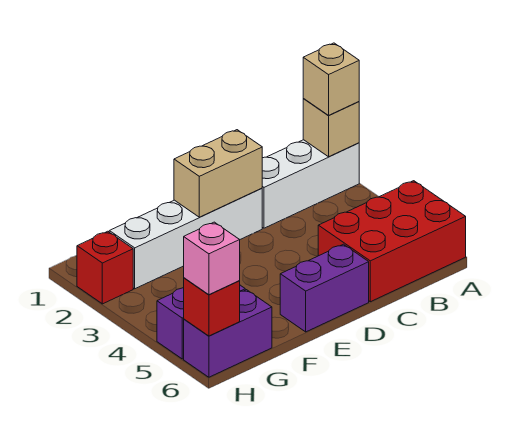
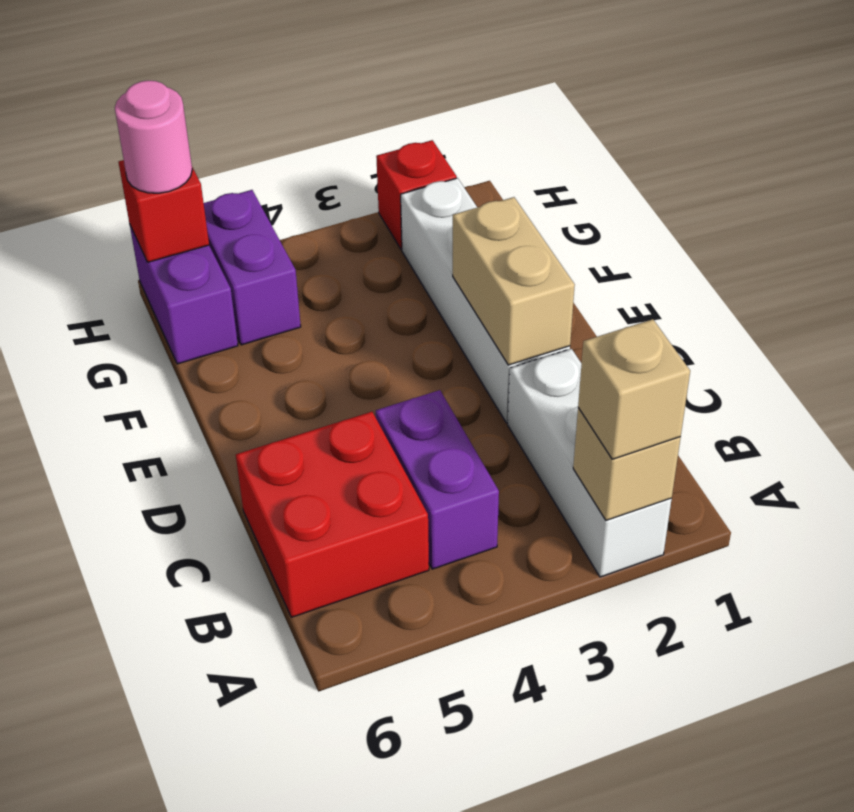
red brick A5:C6 level 1 -> red brick B5:C6 level 1
purple brick D6:E6 level 1 -> purple brick B4:C4 level 1
pink brick H6 level 3 -> pink round brick H6 level 3

